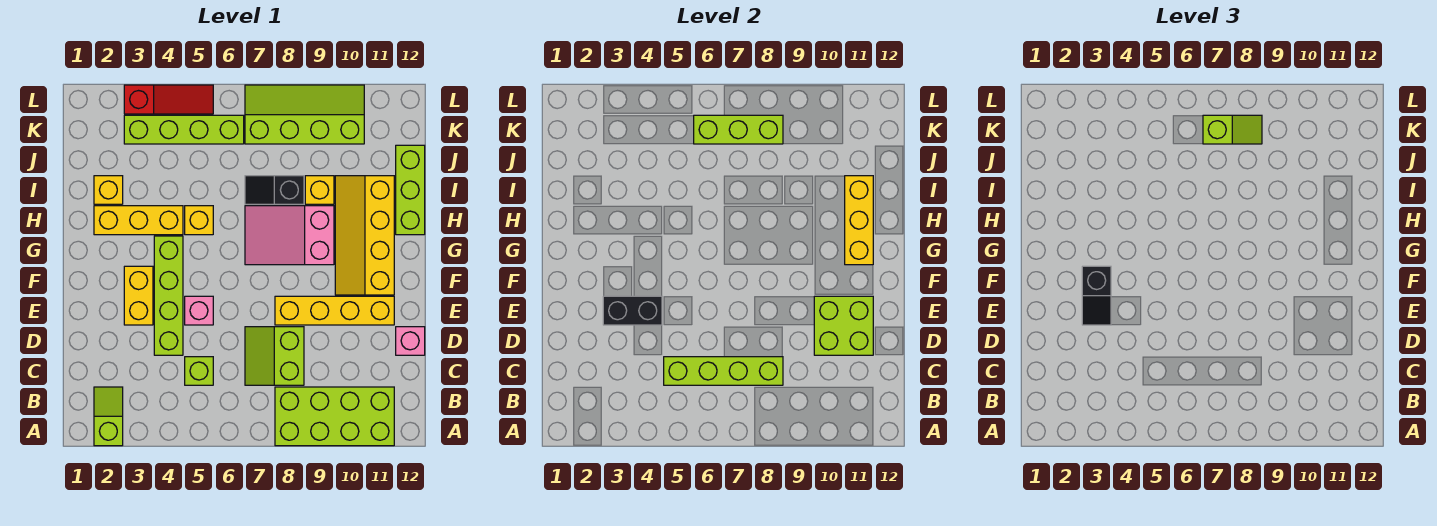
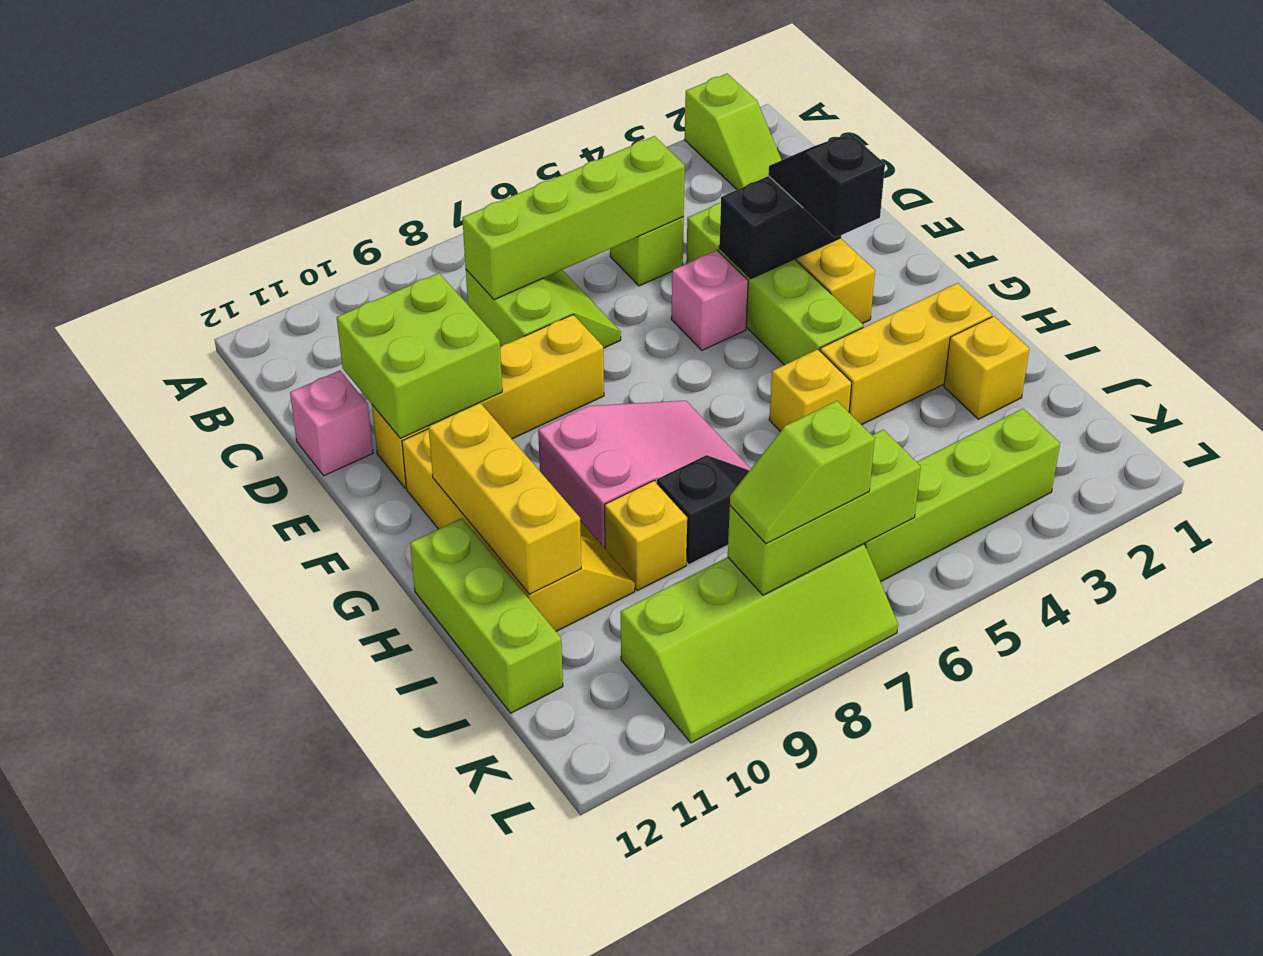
lime brick A8:B11 level 1 -> none
red slope L3:L5 level 1 top 3 -> none

